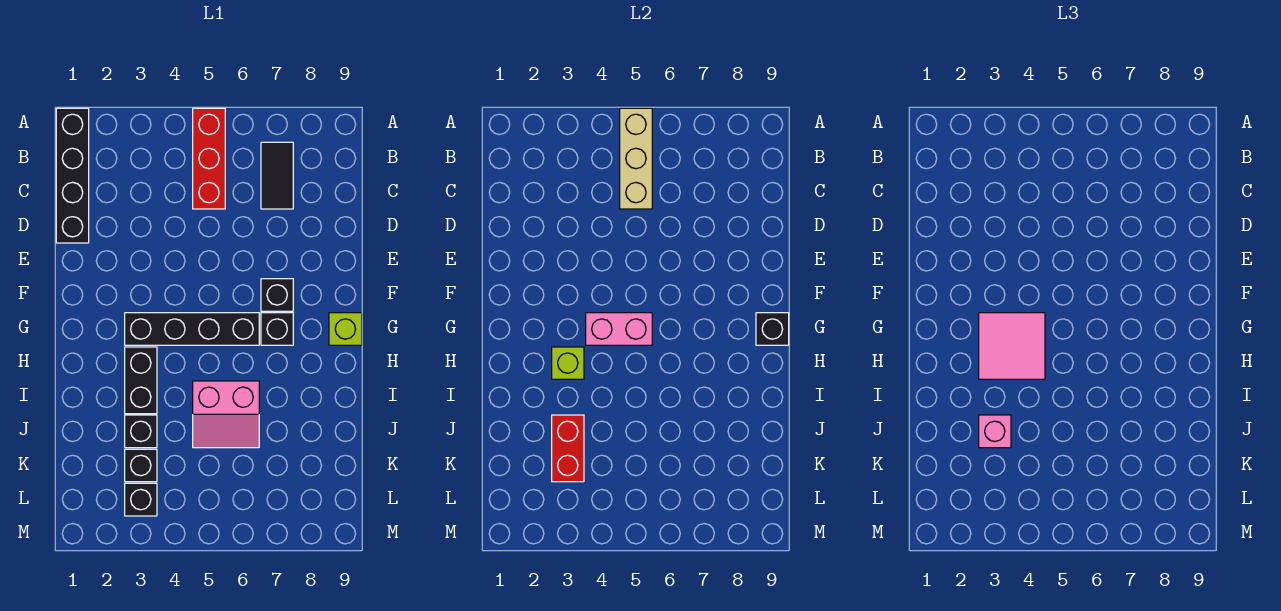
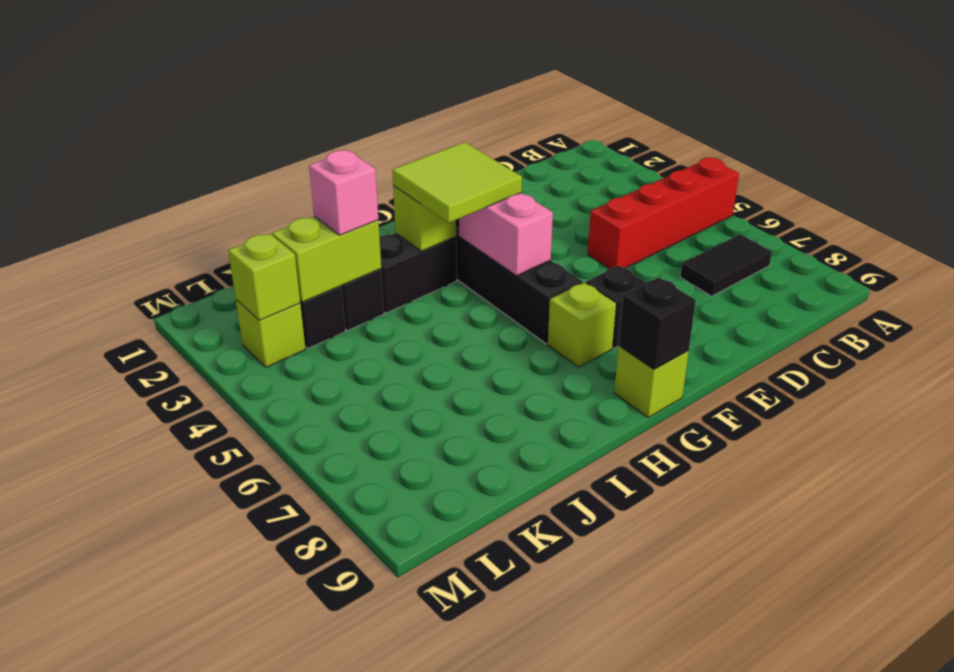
black brick A1:D1 level 1 -> none
red brick A5:C5 level 1 -> red brick A5:D5 level 1
tan brick A5:C5 level 2 -> none
pink tile G3:H4 level 3 -> lime tile G3:H4 level 3
black brick G7 level 1 -> lime brick G7 level 1
pink slope I5:J6 level 1 top I -> none
red brick J3:K3 level 2 -> lime brick J3:K3 level 2
black brick L3 level 1 -> lime brick L3 level 1
none -> lime brick L3 level 2

